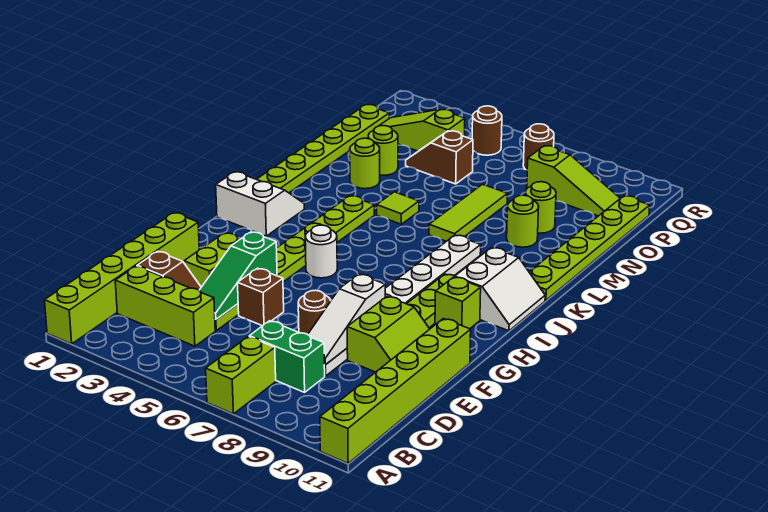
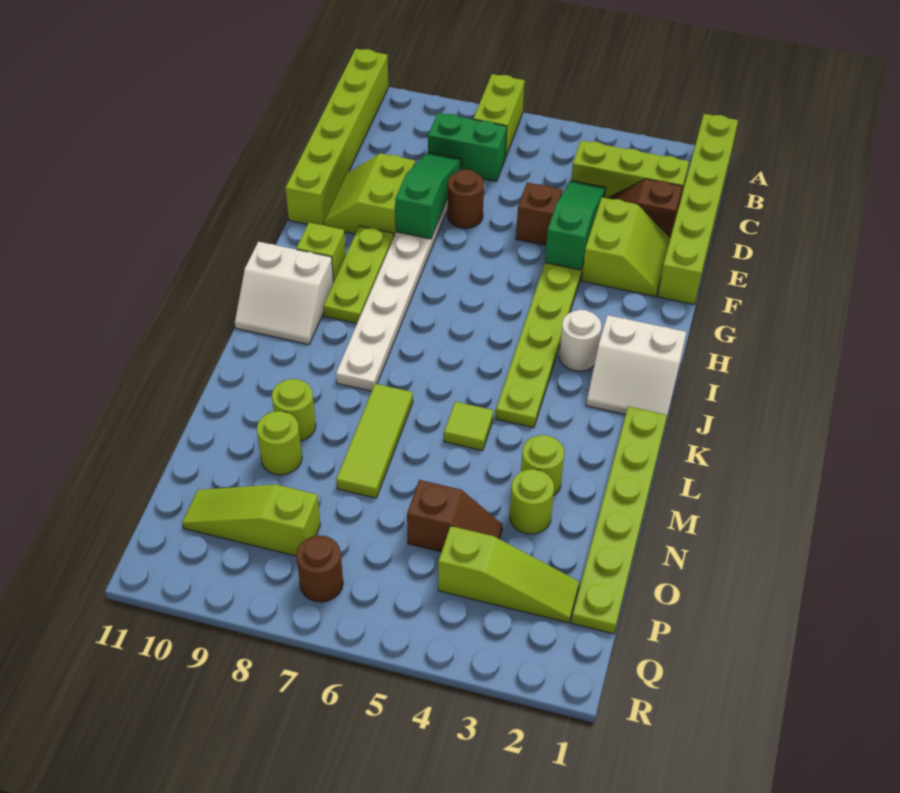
white slope D8:F8 level 2 top F -> green slope D8:F8 level 2 top F
white round brick H5 level 1 -> white round brick I3 level 1
white slope I10:J11 level 1 top 10 -> white slope I10:J11 level 1 top I
lime plate K11:P11 level 1 -> none
brown round brick Q5 level 1 -> none

